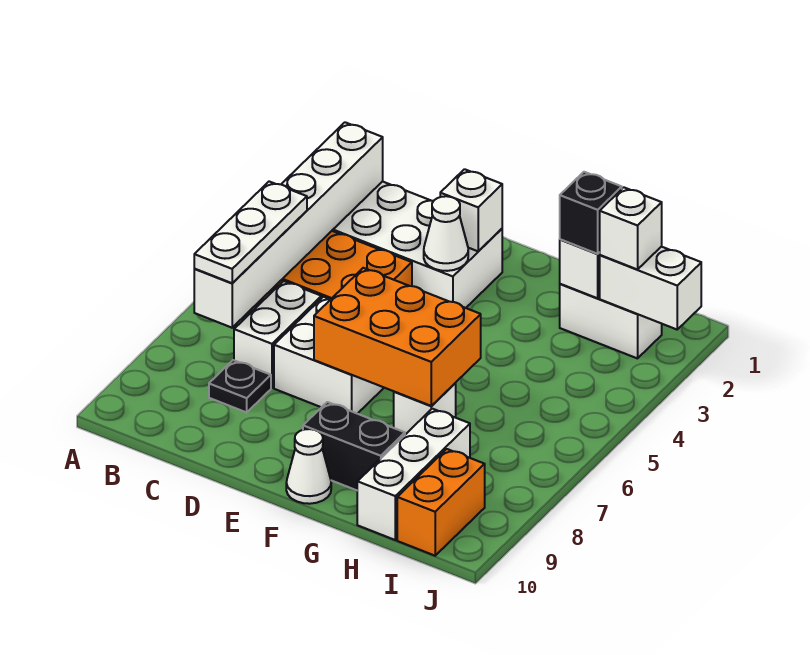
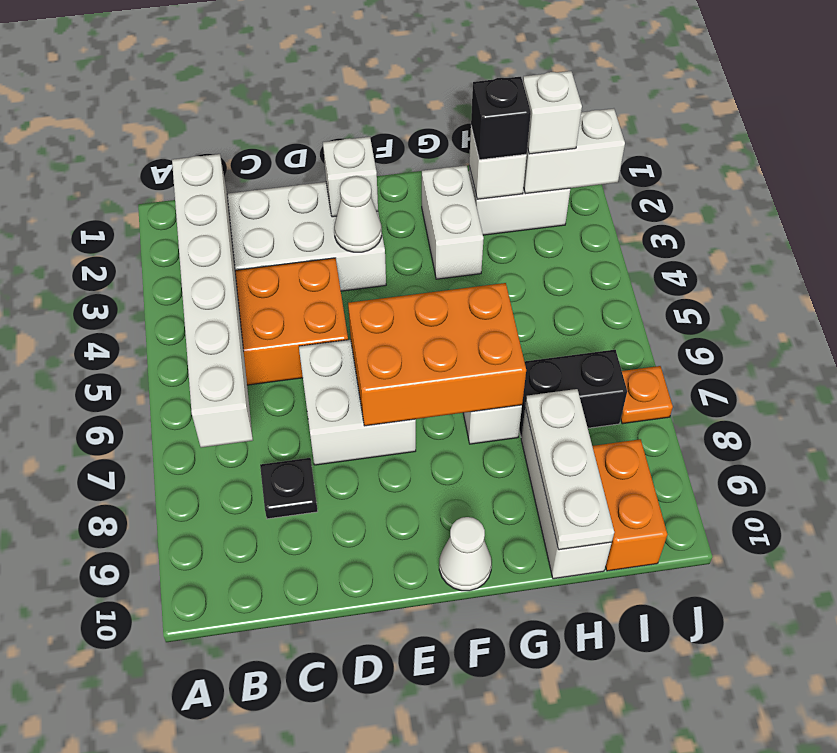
white plate B5:B7 level 3 -> white plate H8:H10 level 2
white brick C6:C7 level 1 -> white brick G2:G3 level 1
black brick F9:G9 level 1 -> black brick H7:I7 level 1
none -> orange plate J7 level 1

